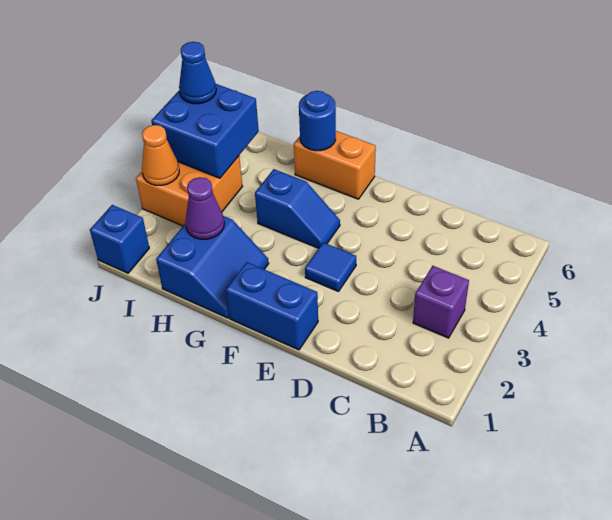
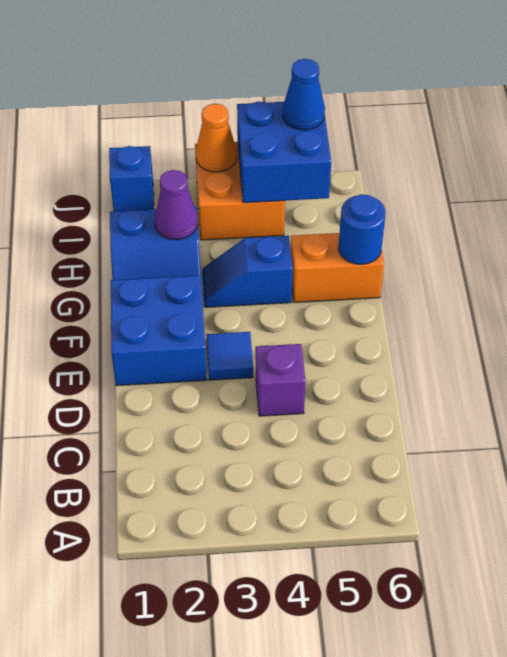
purple brick B3 level 1 -> purple brick D4 level 1
blue brick E1:F1 level 1 -> blue brick E1:F2 level 1
blue slope F4:G4 level 1 top G -> blue slope G3:G4 level 1 top 4
orange brick F6:G6 level 1 -> orange brick G5:G6 level 1

